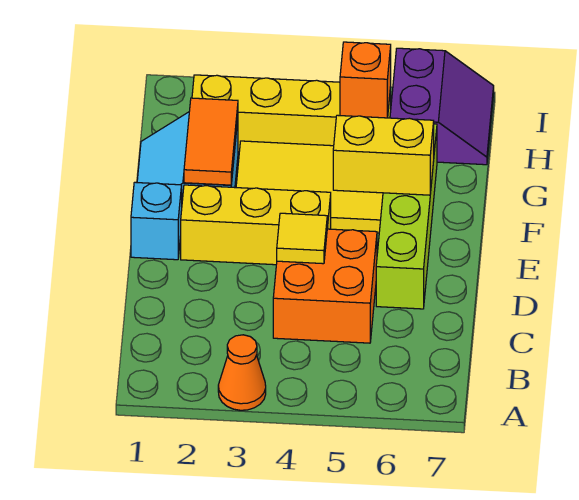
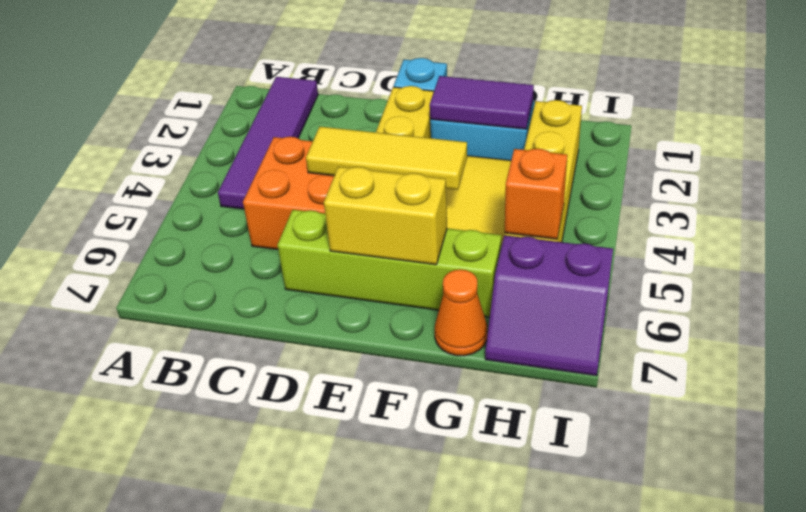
orange cone A3 level 1 -> orange cone G7 level 1
none -> purple tile B1:B4 level 1
yellow tile D4 level 2 -> yellow tile D4:F4 level 2
orange tile F2:G2 level 2 -> purple tile F2:G2 level 2
yellow brick F5:F6 level 2 -> yellow brick E6:F6 level 2

